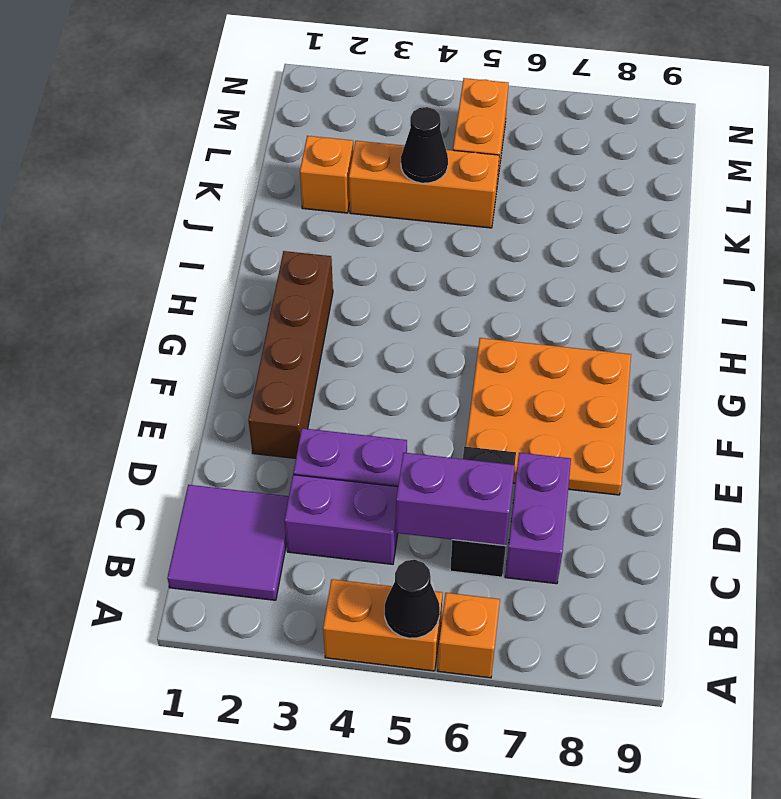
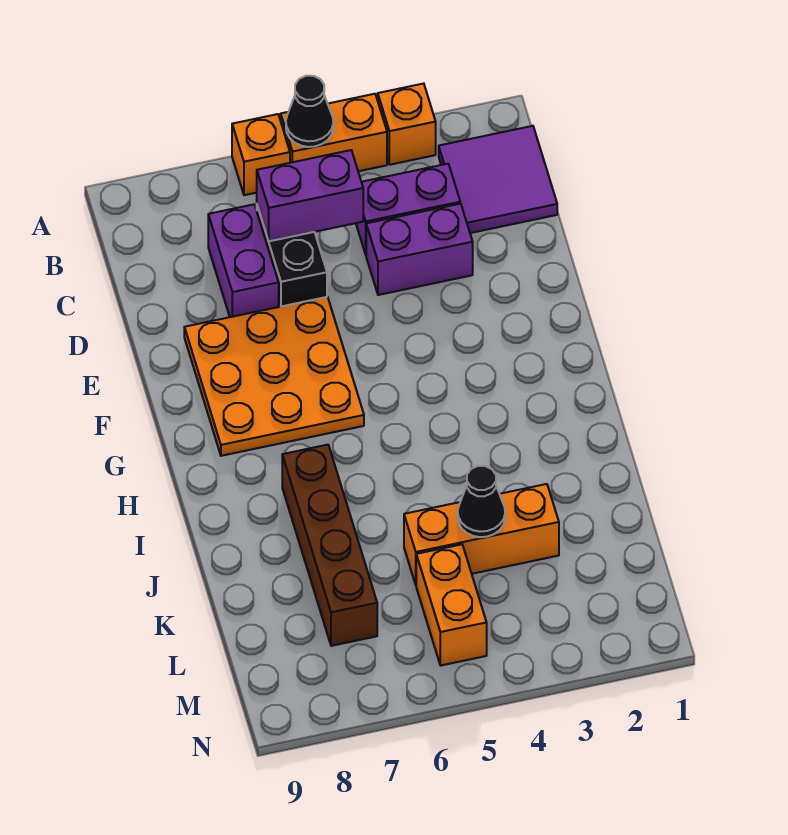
brown brick E2:H2 level 1 -> brown brick I7:L7 level 1
orange brick K2 level 1 -> orange brick A3 level 1

